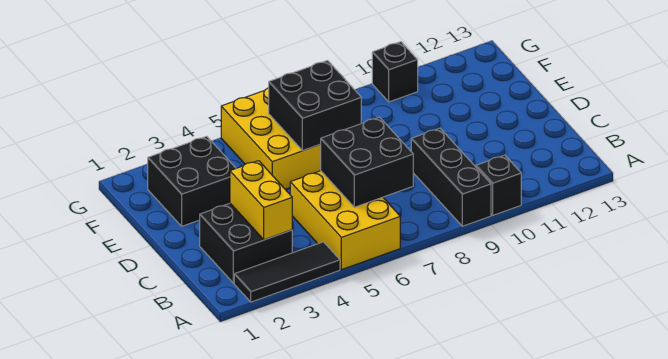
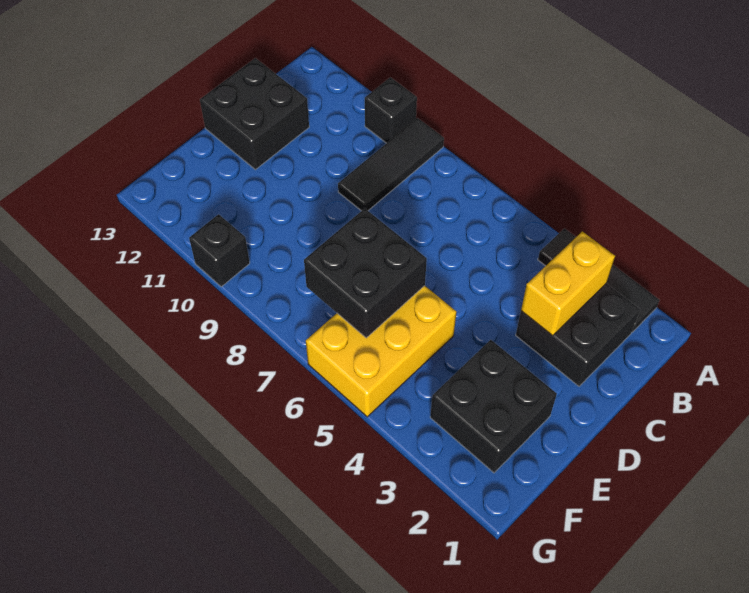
yellow brick A5:C6 level 1 -> none
black brick A9:C9 level 1 -> black tile A9:C9 level 1
black brick B6:C7 level 2 -> black brick C12:D13 level 1

